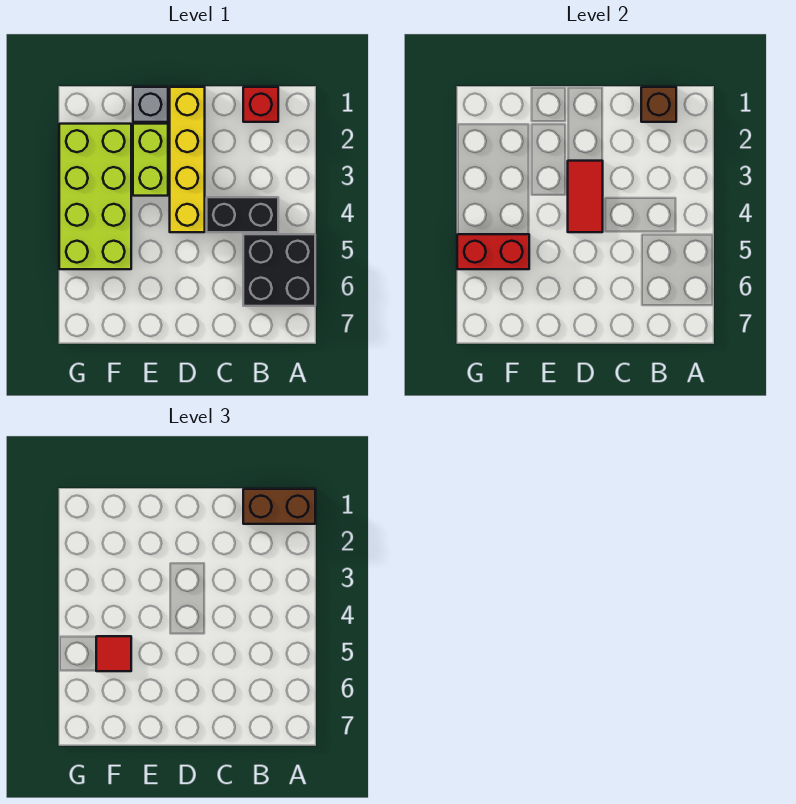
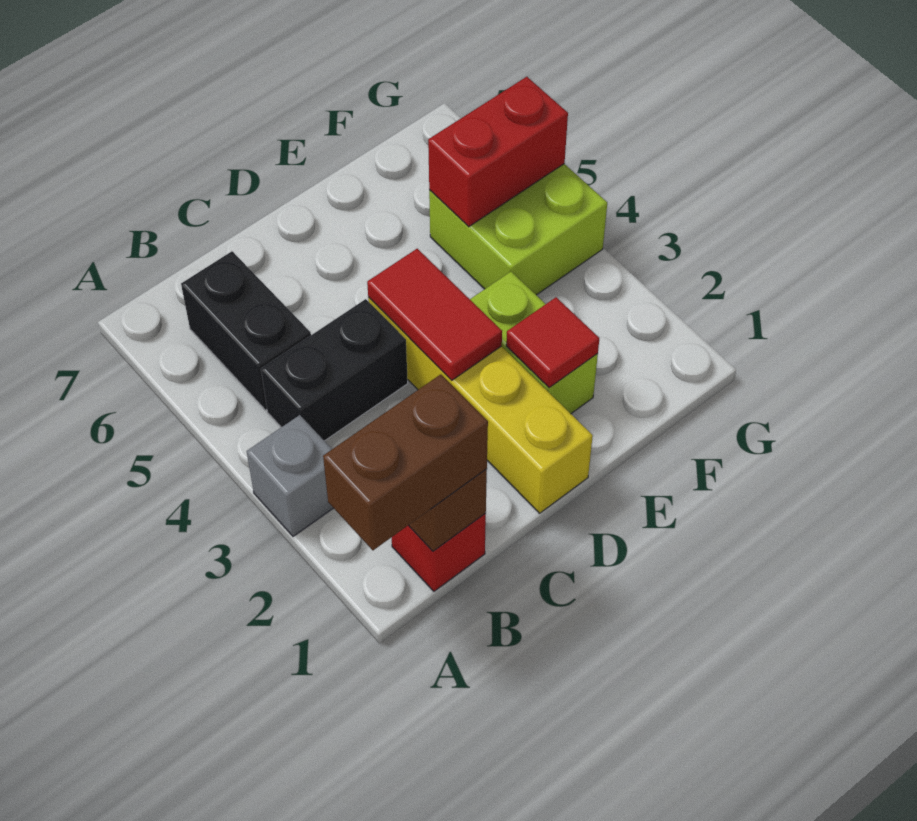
black brick A5:B6 level 1 -> black brick B5:B6 level 1
grey brick E1 level 1 -> grey brick A3 level 1
lime brick F2:G5 level 1 -> lime brick F4:G5 level 1
red tile F5 level 3 -> red tile E2 level 2

